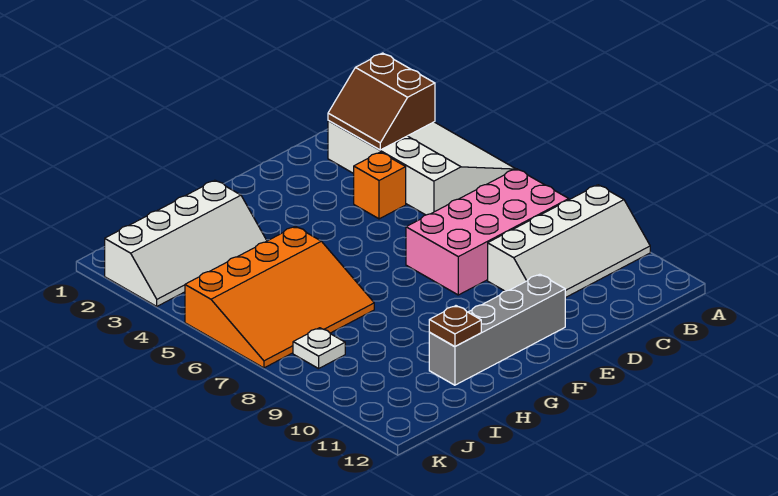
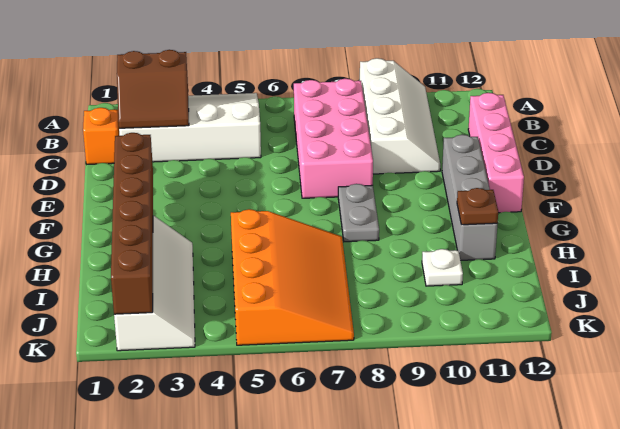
none -> pink brick C12:F12 level 1
orange brick D4 level 1 -> orange brick C1 level 1
none -> brown brick F2:K2 level 2
none -> grey plate F8:G8 level 1
white plate J8 level 1 -> white plate I10 level 1

